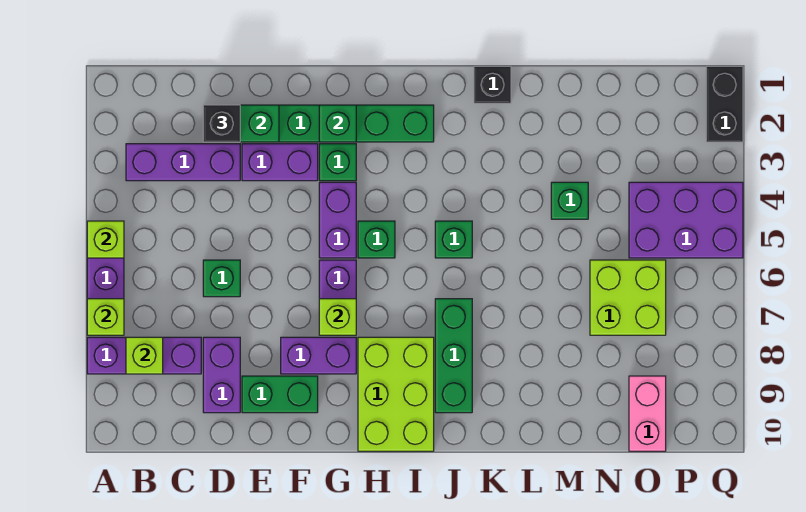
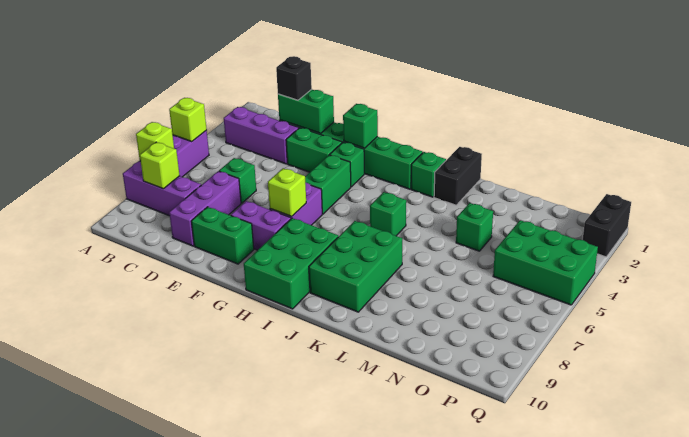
purple brick D8:D9 level 1 -> purple brick D7:D9 level 1
purple brick E3:F3 level 1 -> green brick E3:F3 level 1
purple brick G4:G5 level 1 -> green brick G4:G5 level 1
green brick H5 level 1 -> green brick J2 level 1
lime brick H8:I10 level 1 -> green brick H8:I10 level 1
green brick J7:J9 level 1 -> green brick J7:K9 level 1
black brick K1 level 1 -> black brick K1:K2 level 1
lime brick N6:O7 level 1 -> none
purple brick O4:Q5 level 1 -> green brick O4:Q5 level 1
pink brick O9:O10 level 1 -> none

